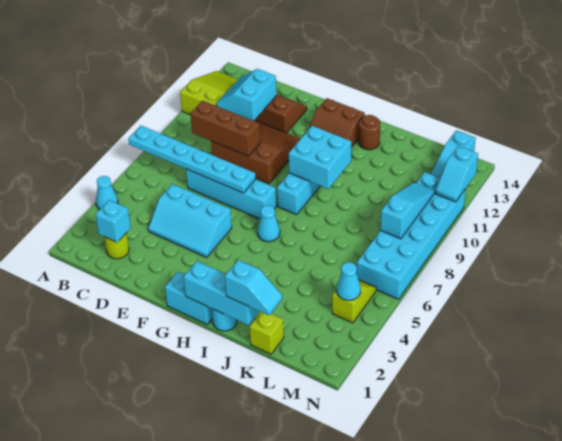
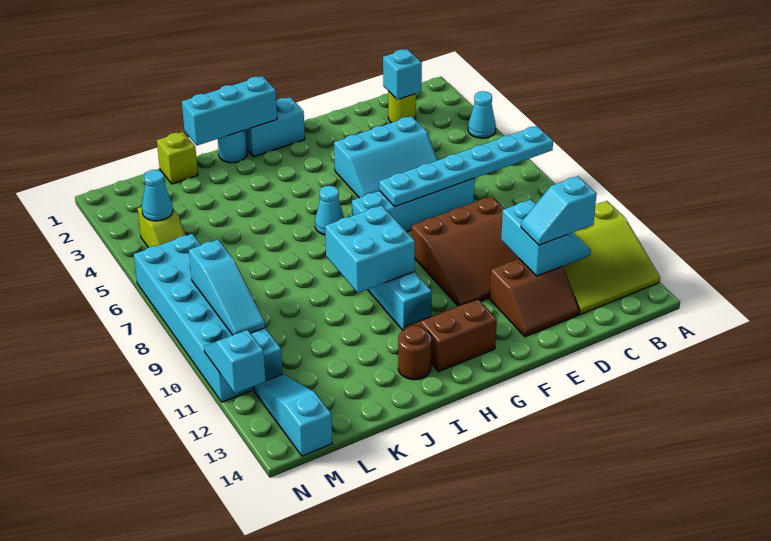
brown brick C9:E9 level 2 -> none
cyan slope D4:F5 level 1 top 5 -> cyan slope D4:F5 level 1 top 4
cyan slope J1:K1 level 3 top J -> cyan slope C12:D12 level 3 top C

